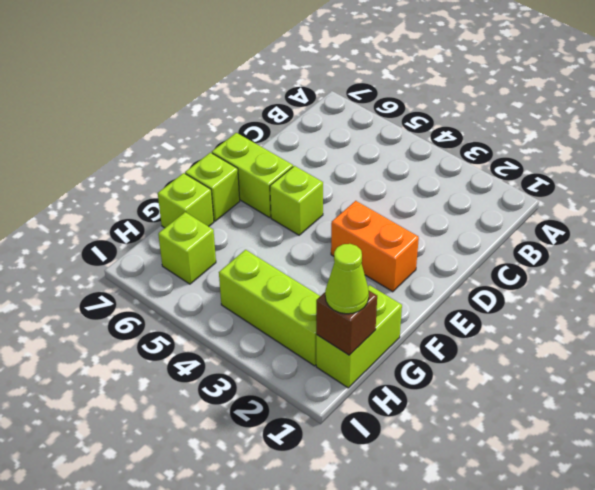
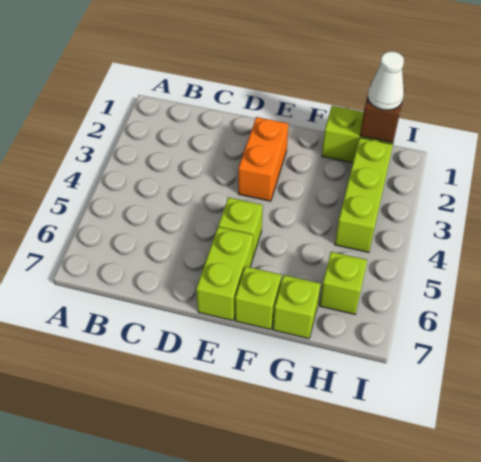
lime cone H1 level 3 -> white cone H1 level 3

